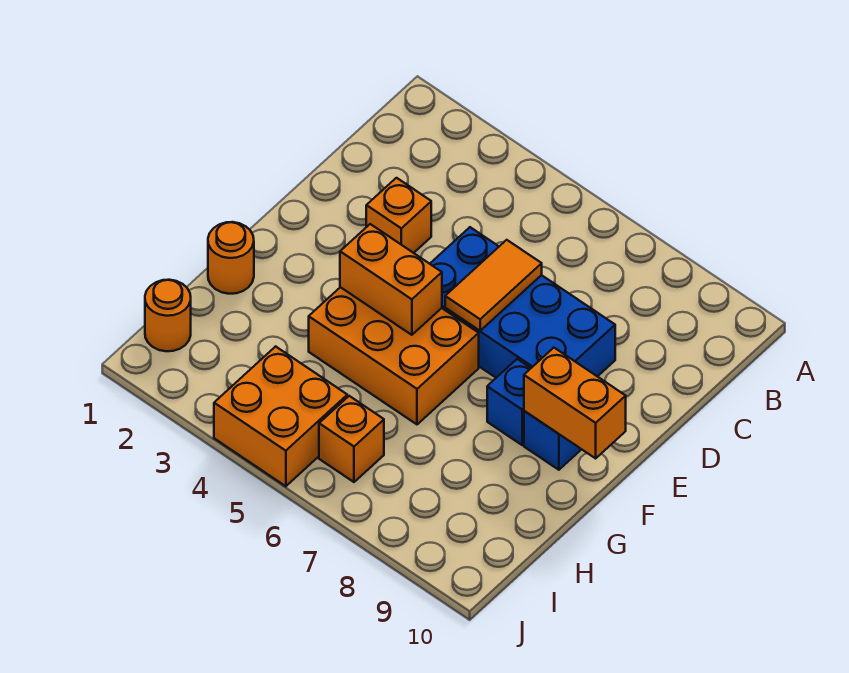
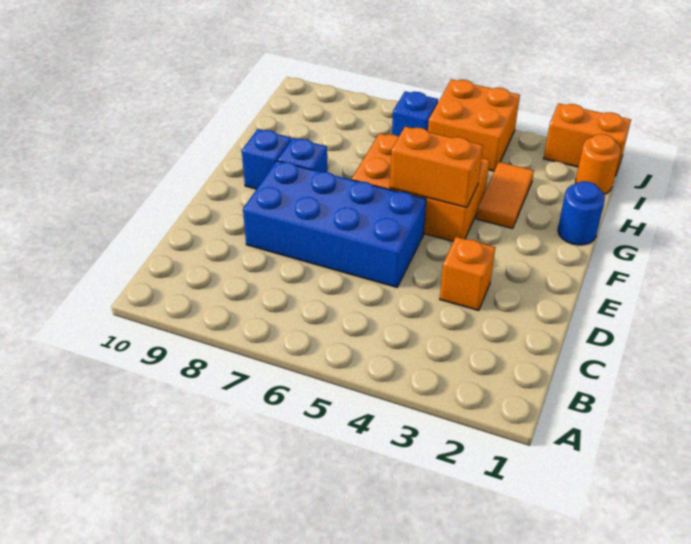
orange tile D6:E6 level 2 -> orange tile G3:H3 level 1
orange brick F9:F10 level 2 -> orange brick J1:J2 level 1
orange round brick G1 level 1 -> blue round brick G1 level 1
orange brick I6 level 1 -> blue brick I6 level 1

